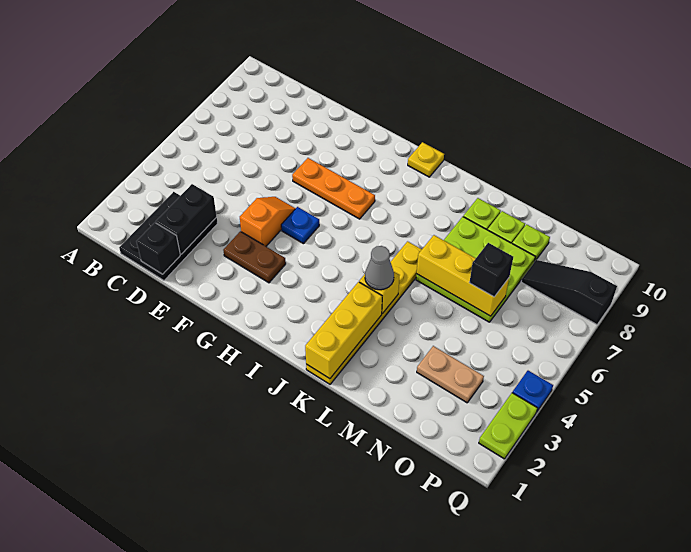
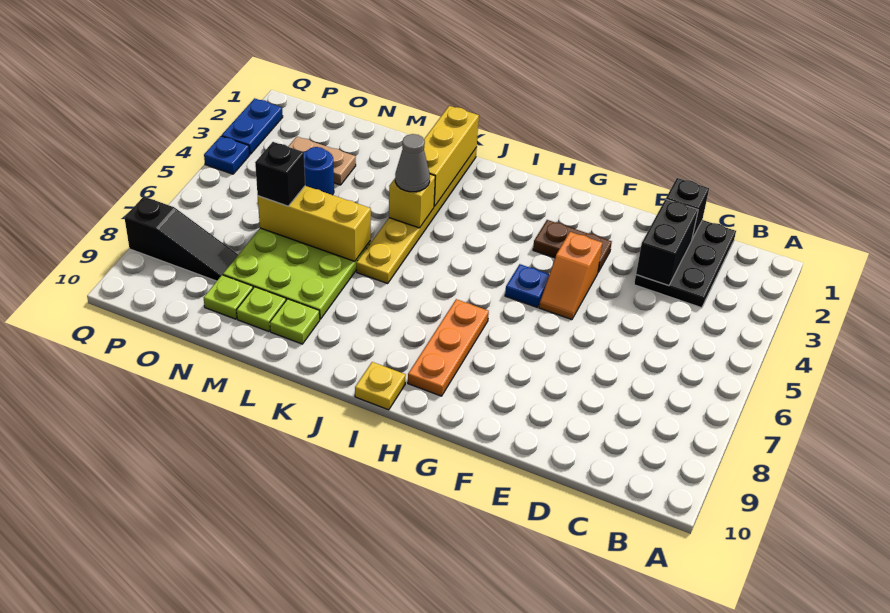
orange plate F7:H7 level 1 -> orange plate H7:H9 level 1
none -> blue round brick N4 level 1
lime plate Q2:Q3 level 1 -> blue plate Q2:Q3 level 1

